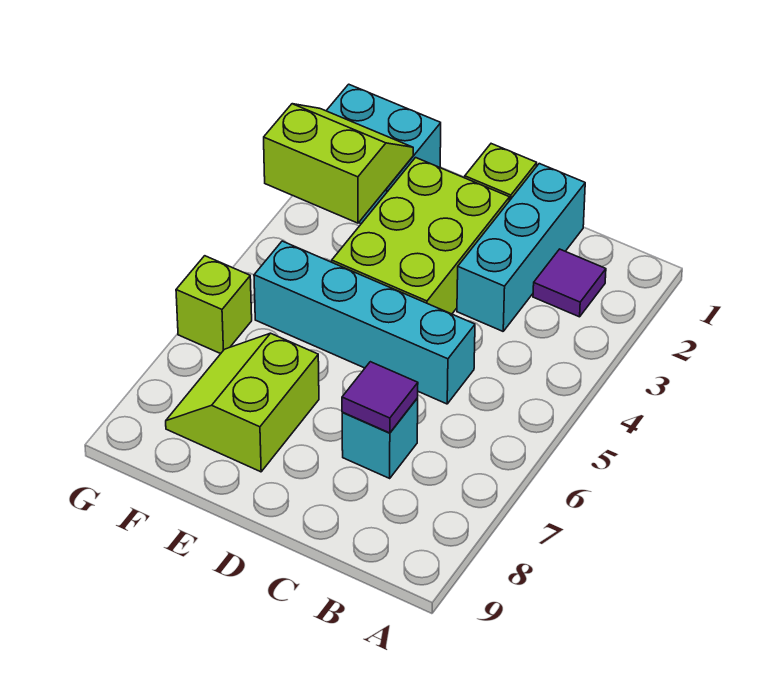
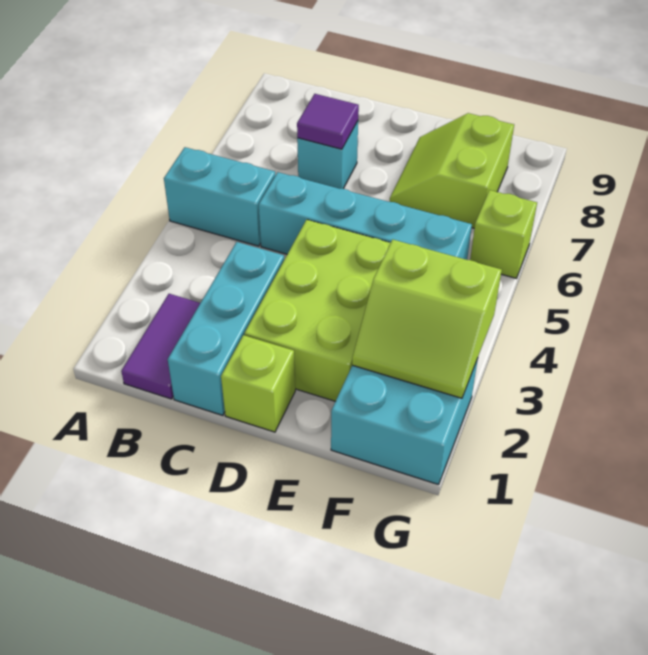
none -> cyan brick A5:B5 level 1
purple tile B2 level 1 -> purple tile B1:B2 level 1
lime slope E7:F8 level 1 top E -> lime slope E7:F8 level 1 top F

